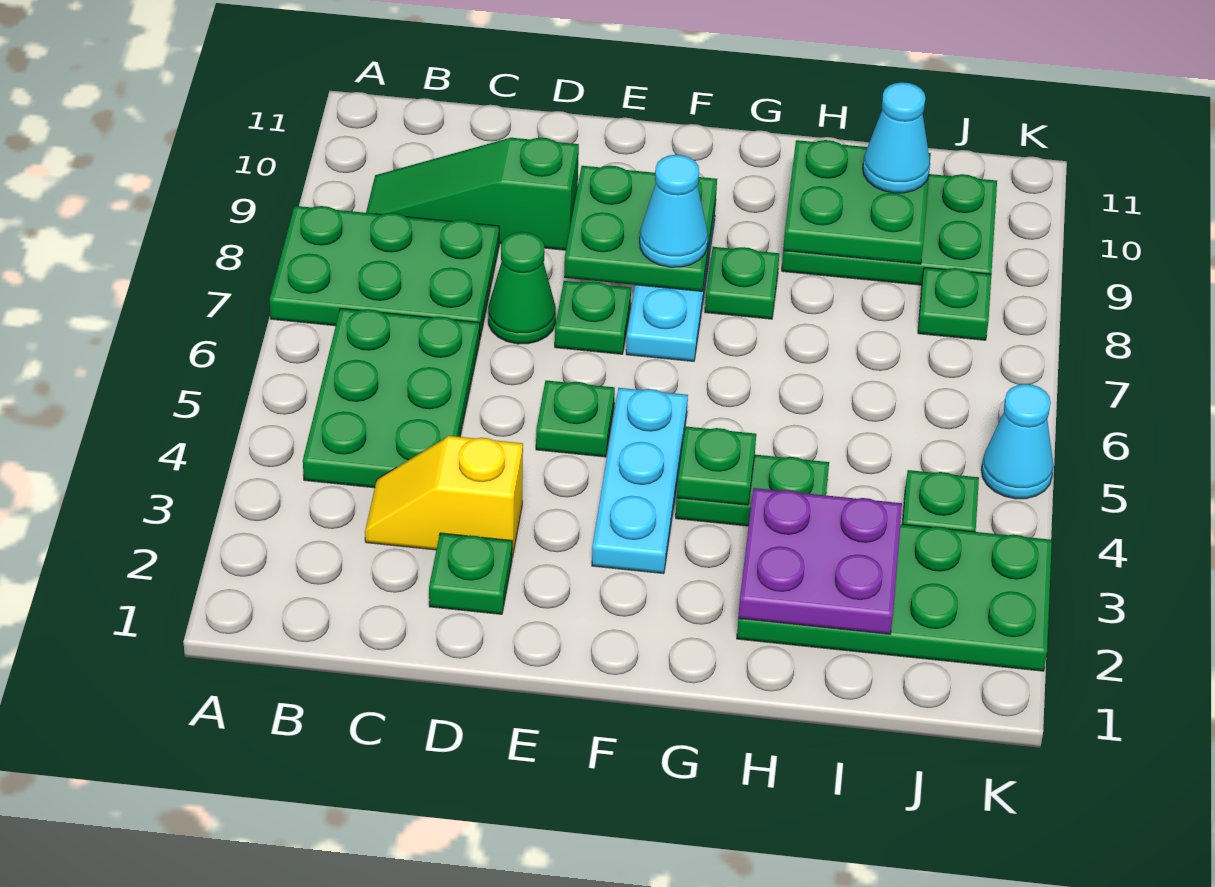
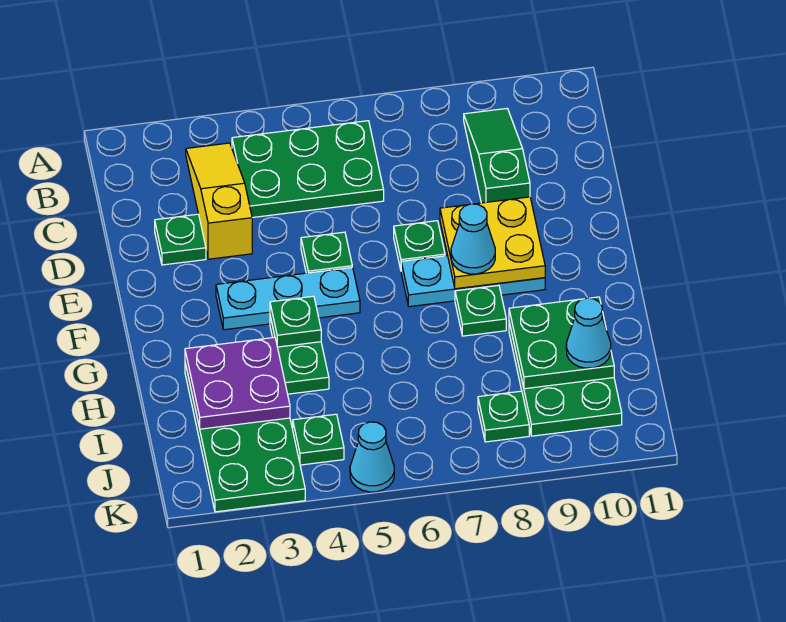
green plate A7:C8 level 1 -> none
yellow slope C3:D3 level 1 top D -> yellow slope B3:D3 level 1 top D
green cone D7 level 1 -> none
green plate E8:F9 level 2 -> yellow plate E8:F9 level 2

